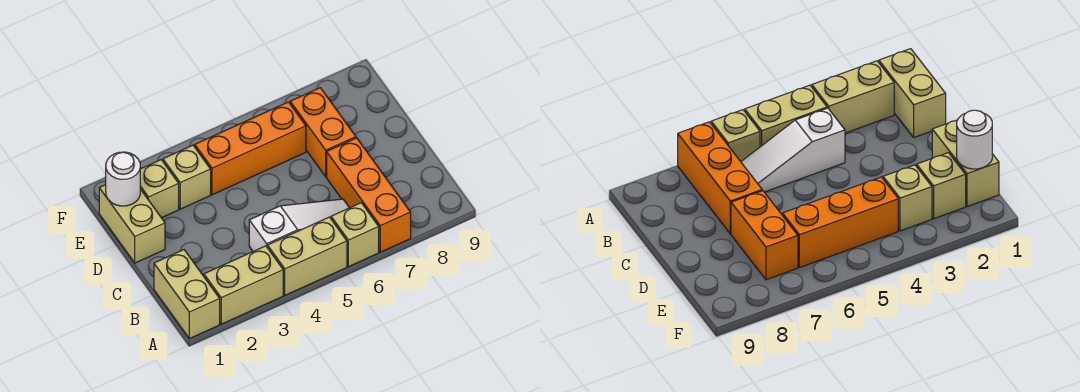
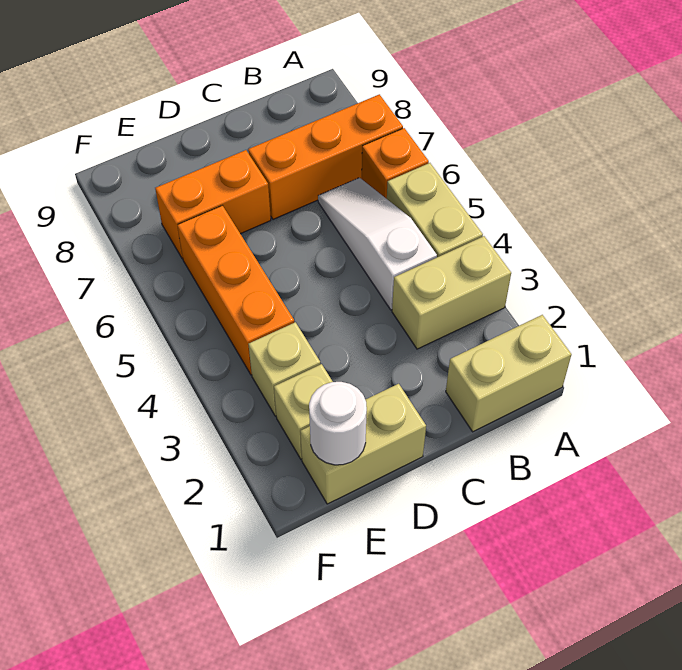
tan brick A2:A3 level 1 -> tan brick A3:B3 level 1
tan brick A6 level 1 -> orange brick A6 level 1

